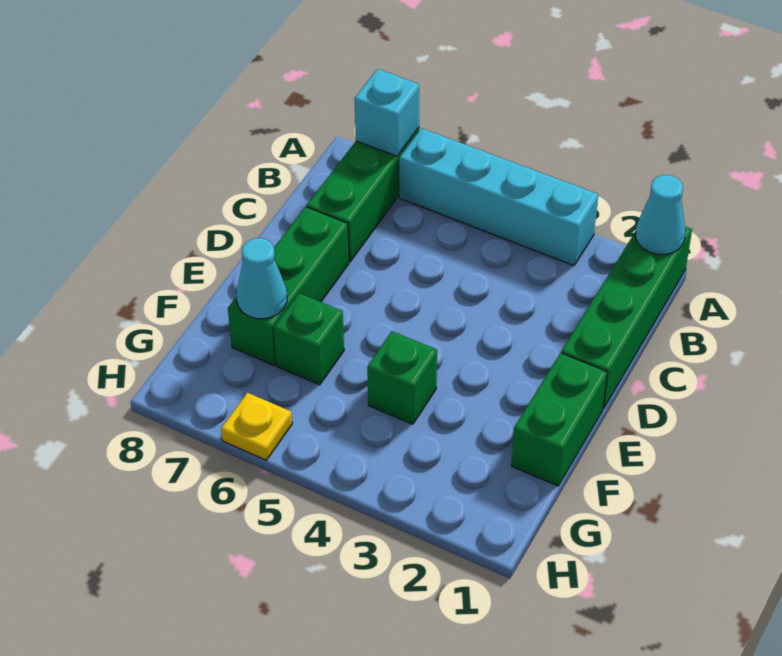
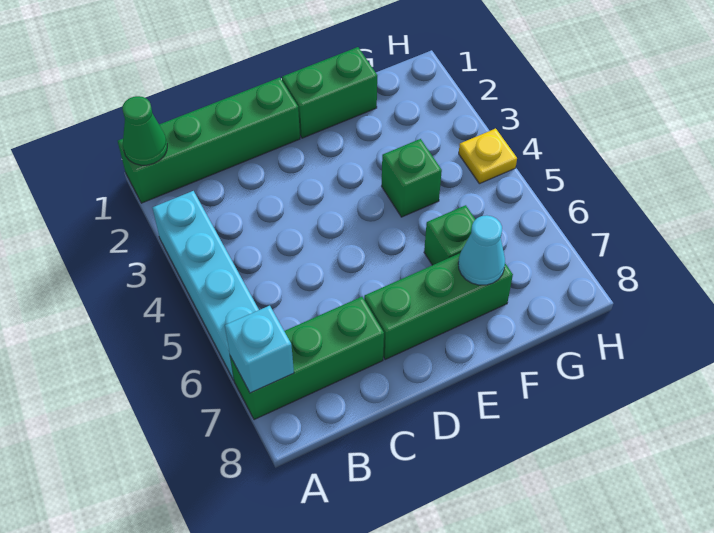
cyan cone A1 level 2 -> green cone A1 level 2
yellow plate H6 level 1 -> yellow plate H4 level 1

